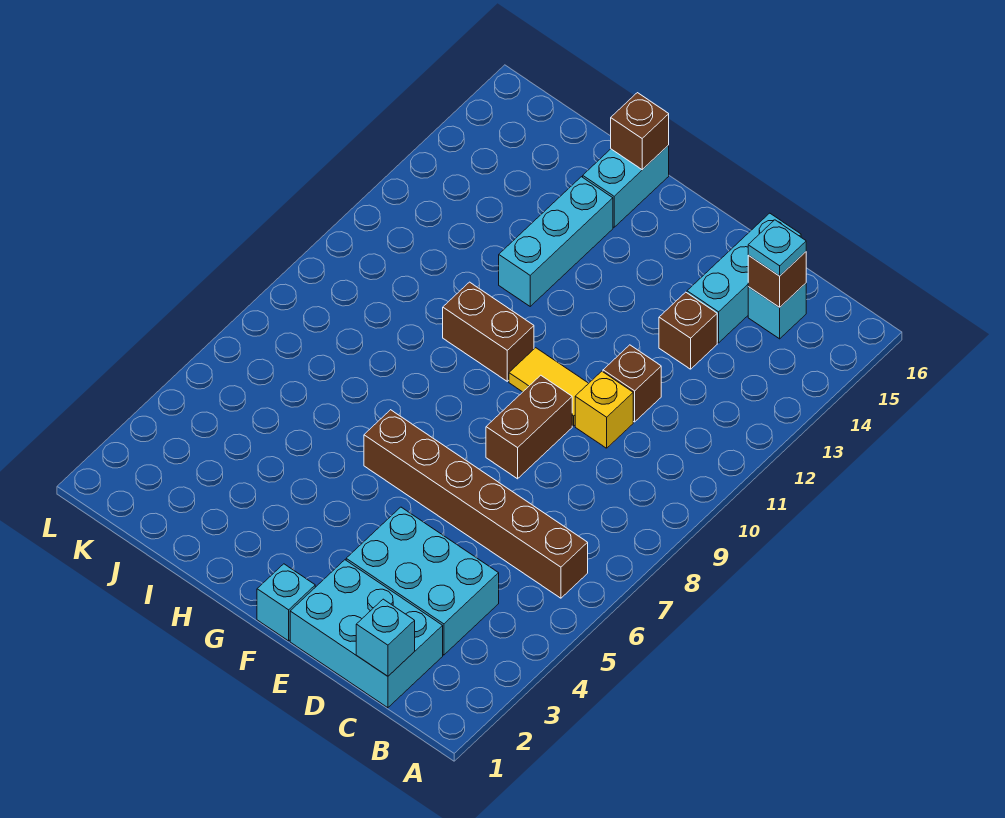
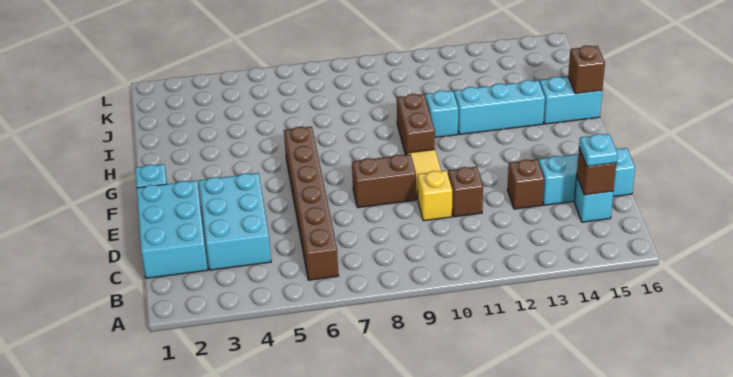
cyan brick C1 level 2 -> cyan brick H11 level 1

